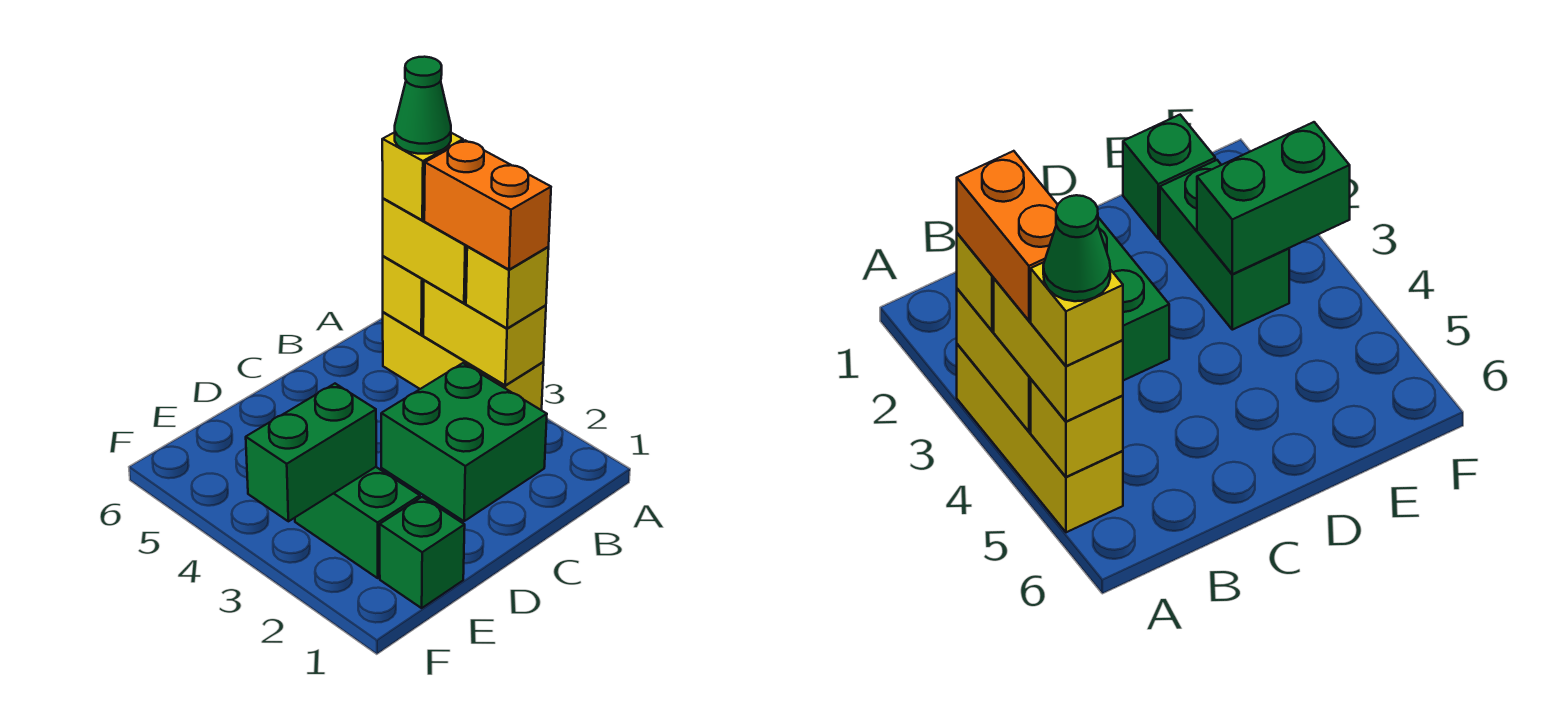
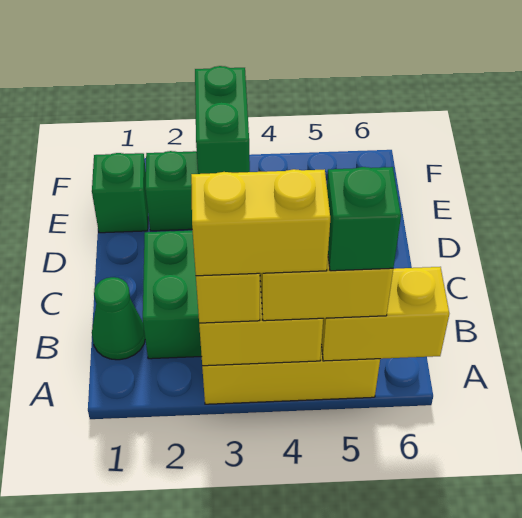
orange brick A3:A4 level 4 -> yellow brick A3:A4 level 4
yellow brick A5 level 2 -> yellow brick A5:A6 level 2
yellow brick A5 level 4 -> green brick A5 level 4
green cone A5 level 5 -> green cone B1 level 1

